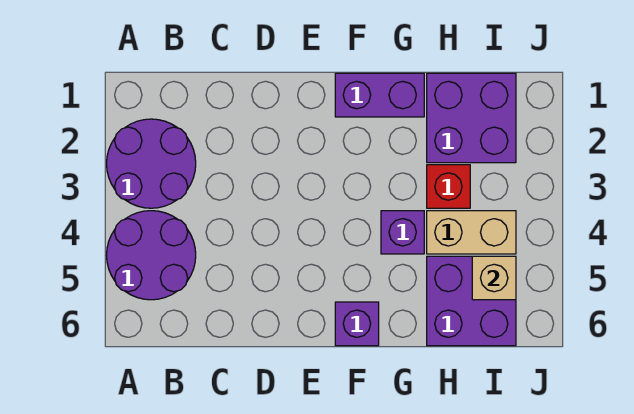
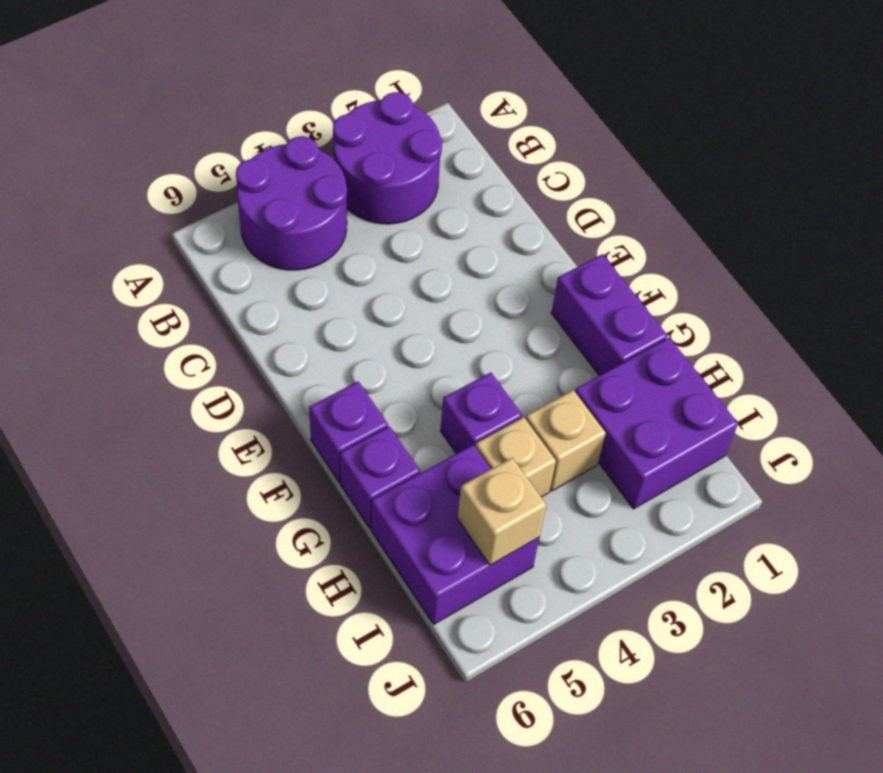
none -> purple brick G6 level 1
red brick H3 level 1 -> tan brick H3 level 1
tan brick H4:I4 level 1 -> tan brick H4 level 1

